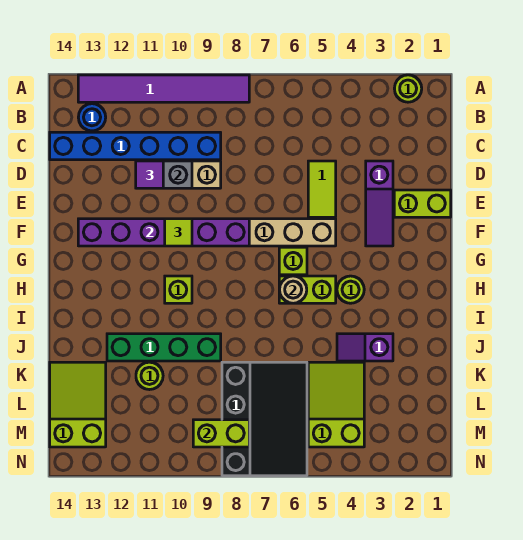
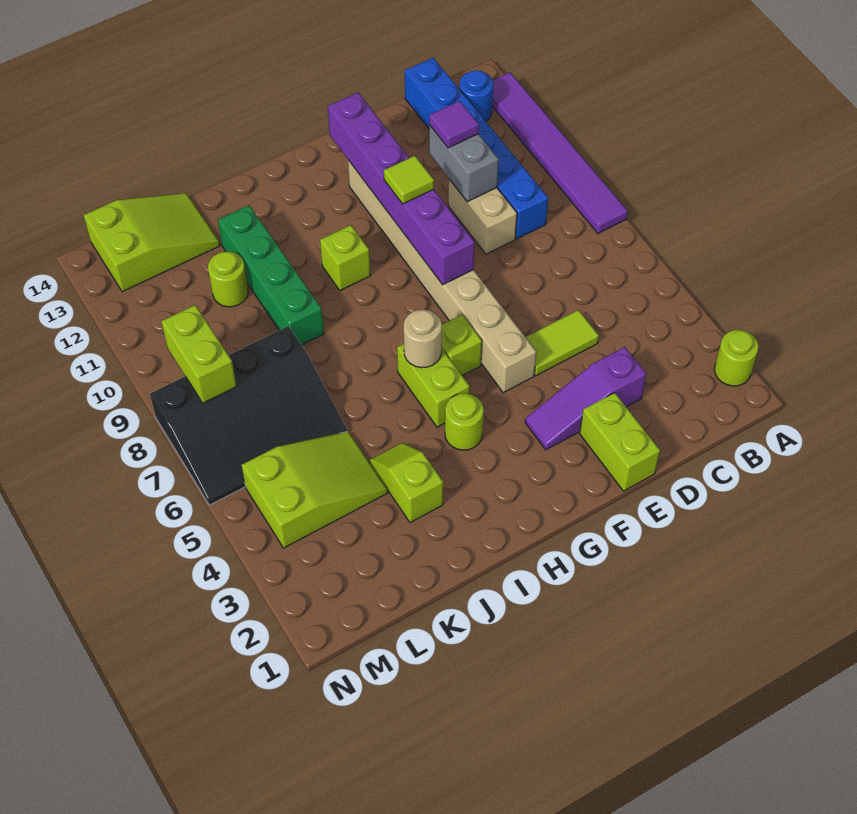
purple slope J3:J4 level 1 top 3 -> lime slope J3:J4 level 1 top 3

